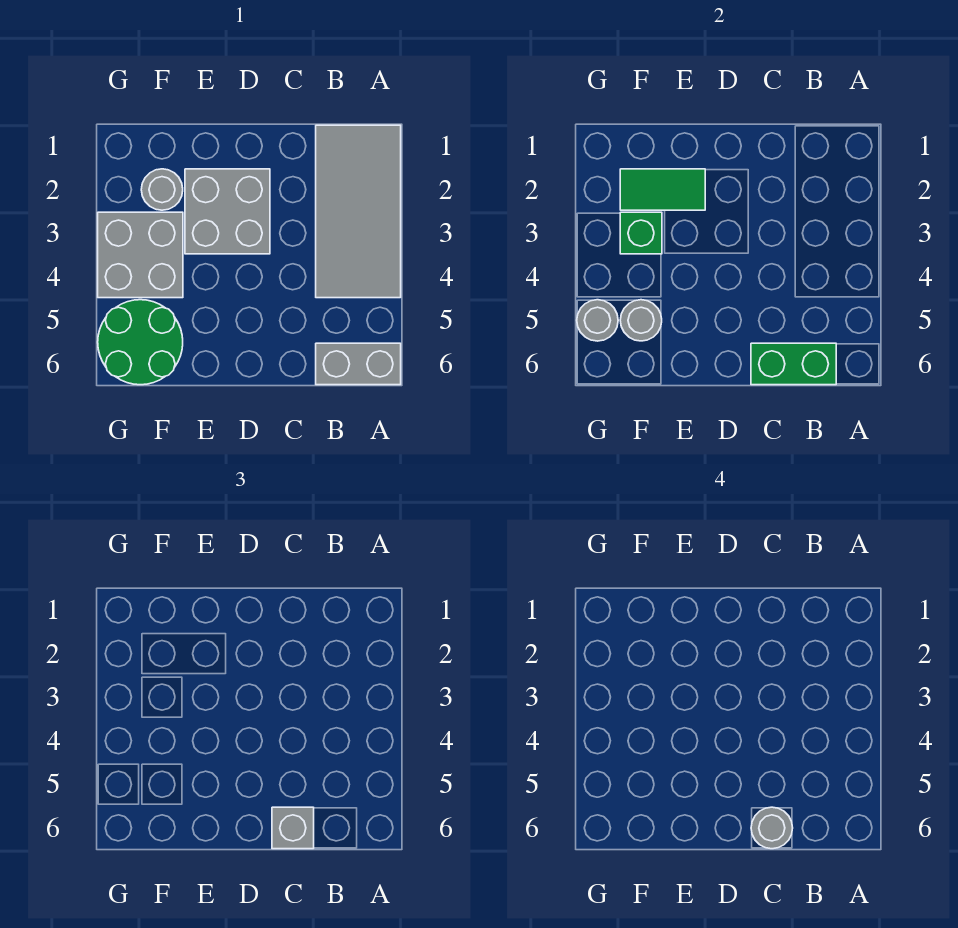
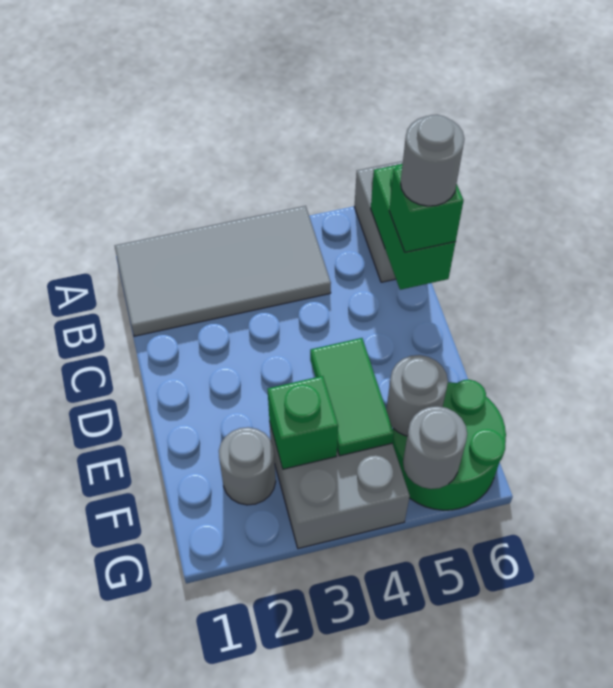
grey brick C6 level 3 -> green brick C6 level 3
grey brick D2:E3 level 1 -> none
green tile E2:F2 level 2 -> green tile E4:F4 level 2

